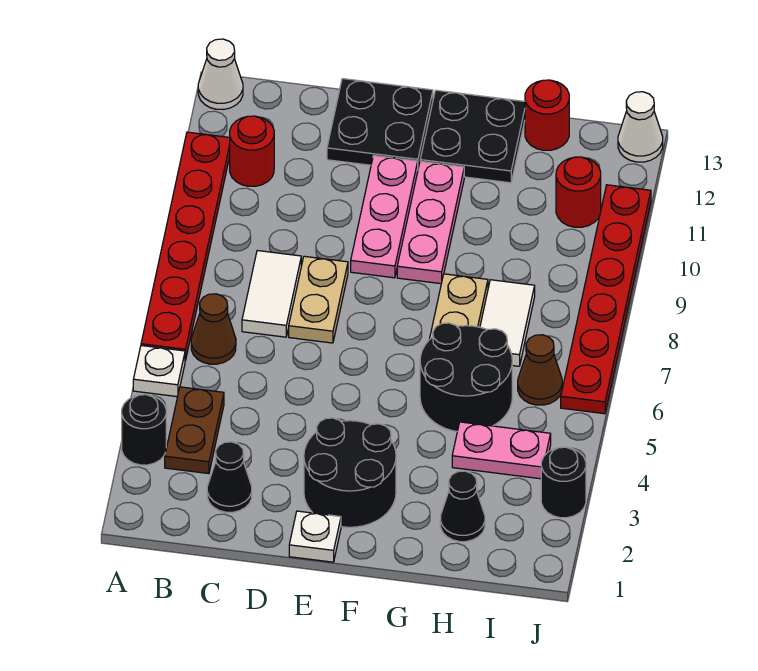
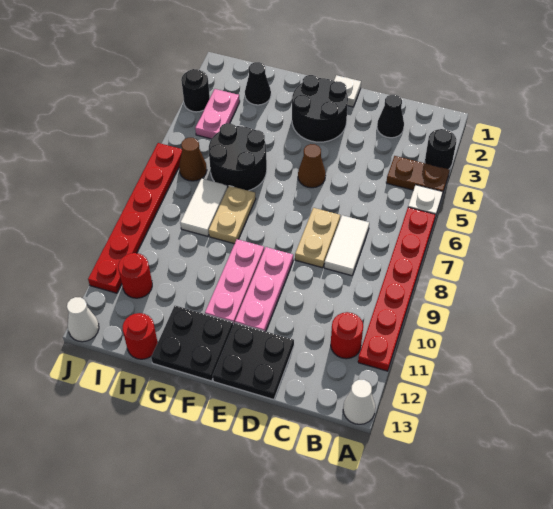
brown plate B3:B4 level 1 -> brown plate A4:B4 level 1
brown cone B6 level 1 -> brown cone E5 level 1
pink plate H4:I4 level 1 -> pink plate I3:I4 level 1

